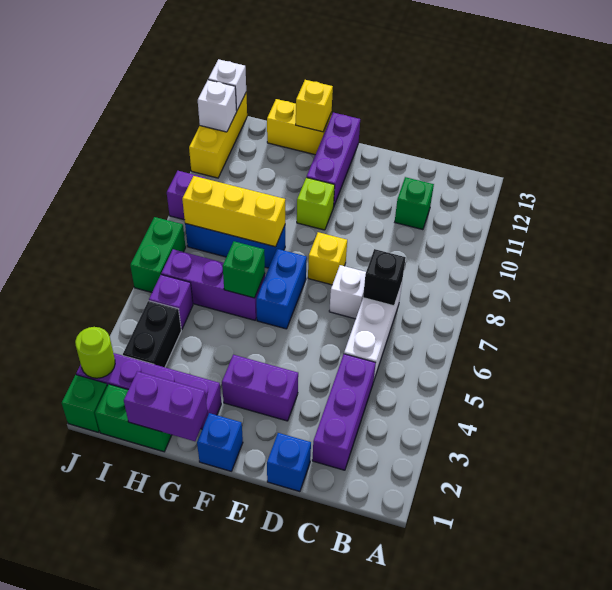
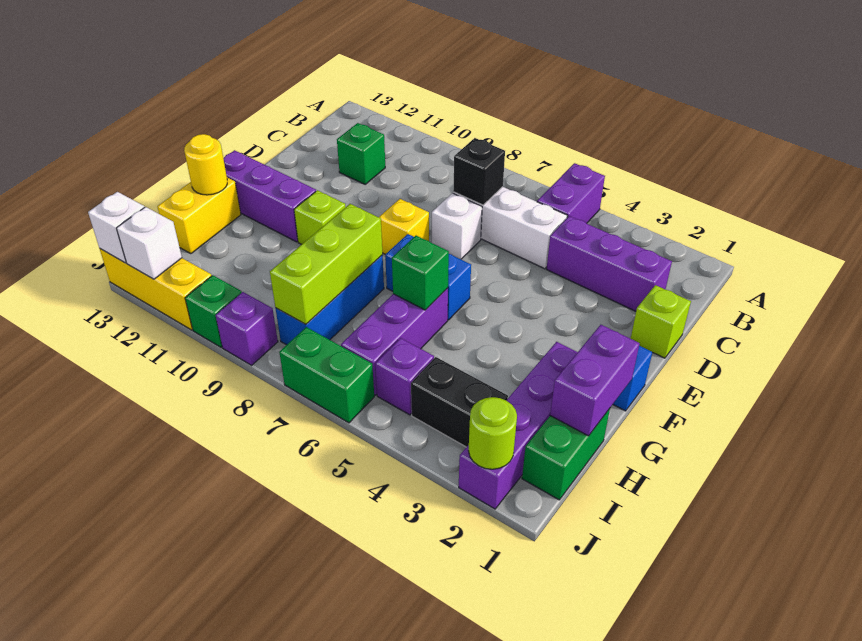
blue brick D1 level 1 -> lime brick D1 level 1
purple brick E3:F3 level 1 -> purple brick A5:B5 level 1
yellow brick G8:I8 level 2 -> lime brick G8:I8 level 2
yellow brick G13 level 2 -> yellow round brick G13 level 2
green brick J1 level 1 -> green brick J10 level 1

